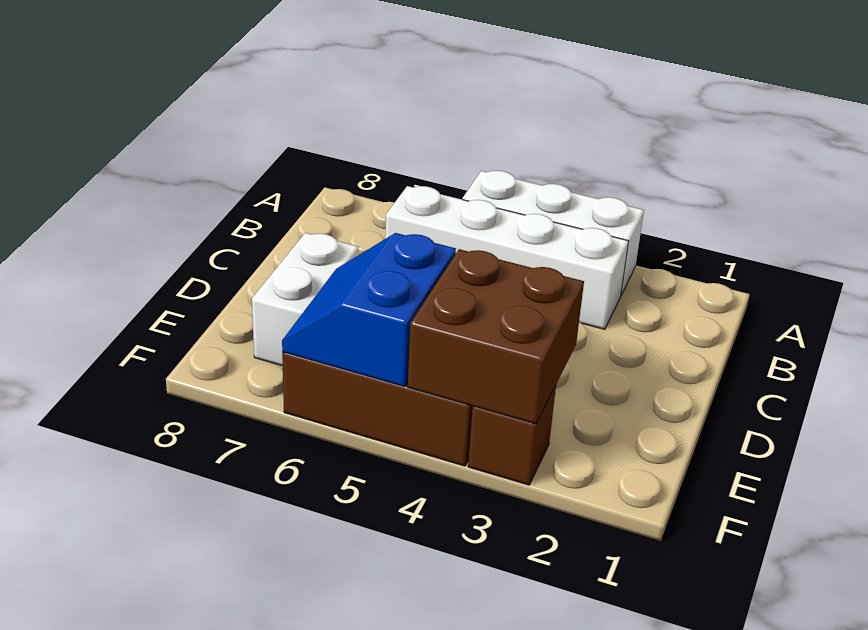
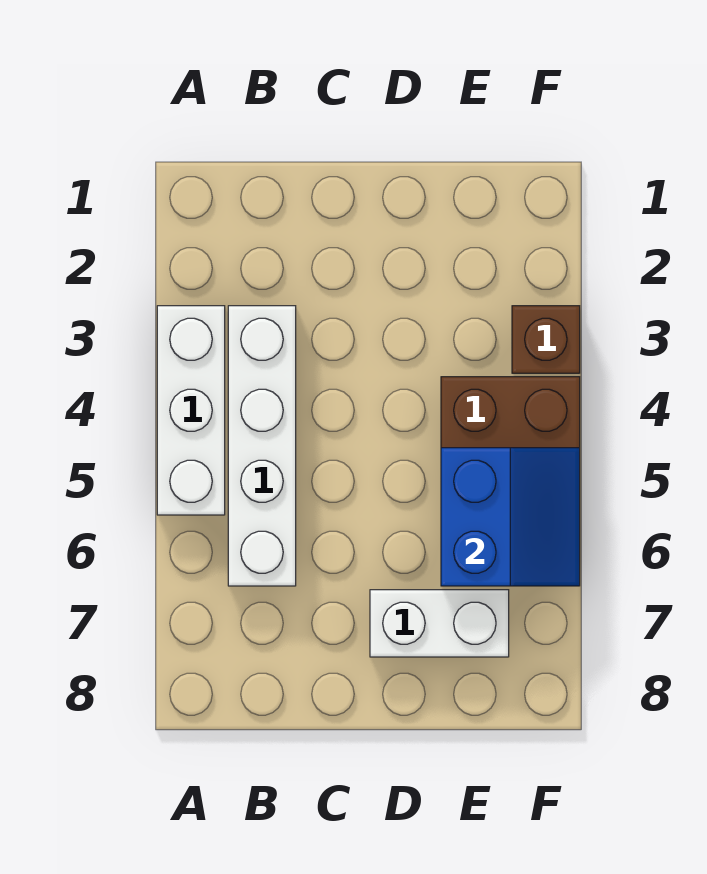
brown brick E3:F4 level 2 -> none
blue slope E5:F6 level 2 top 5 -> blue slope E5:F6 level 2 top E

